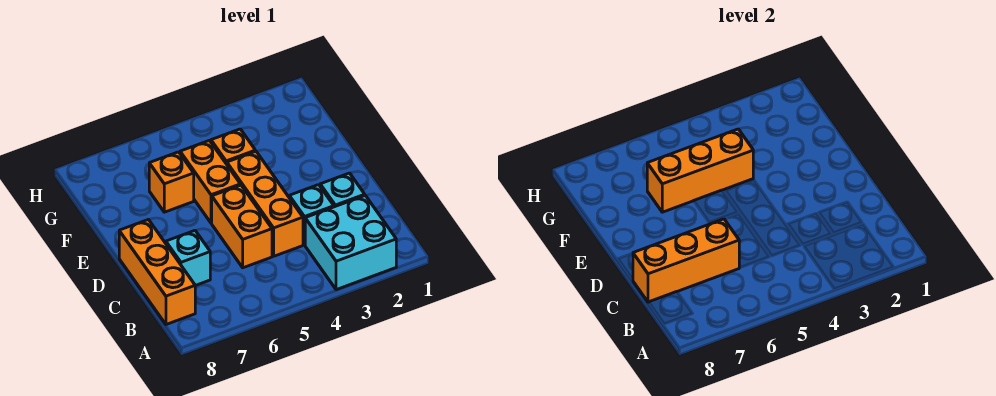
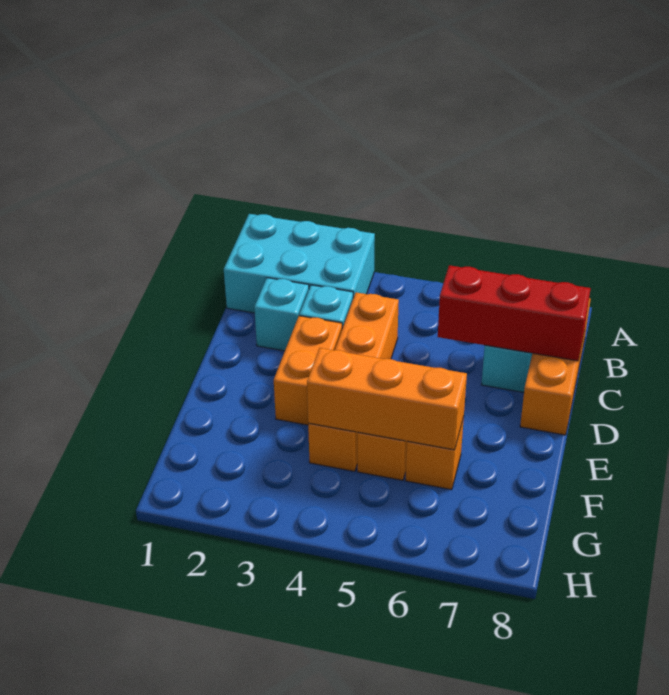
cyan brick A2:B3 level 1 -> cyan brick A1:B3 level 1
orange brick C5:D5 level 1 -> orange brick D3:E3 level 1
orange brick C6:C8 level 2 -> red brick C6:C8 level 2

